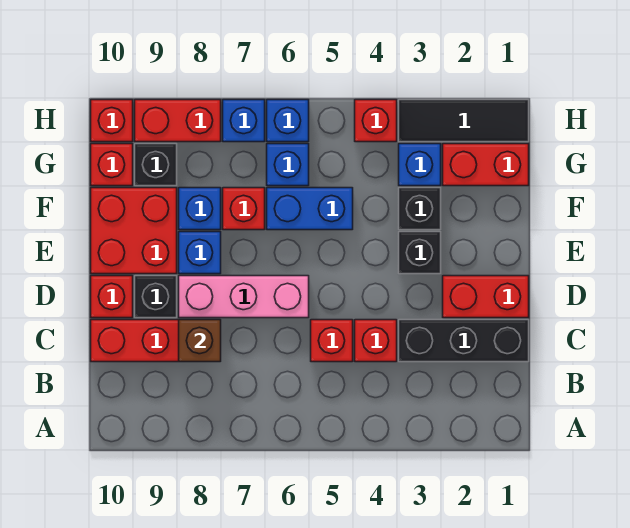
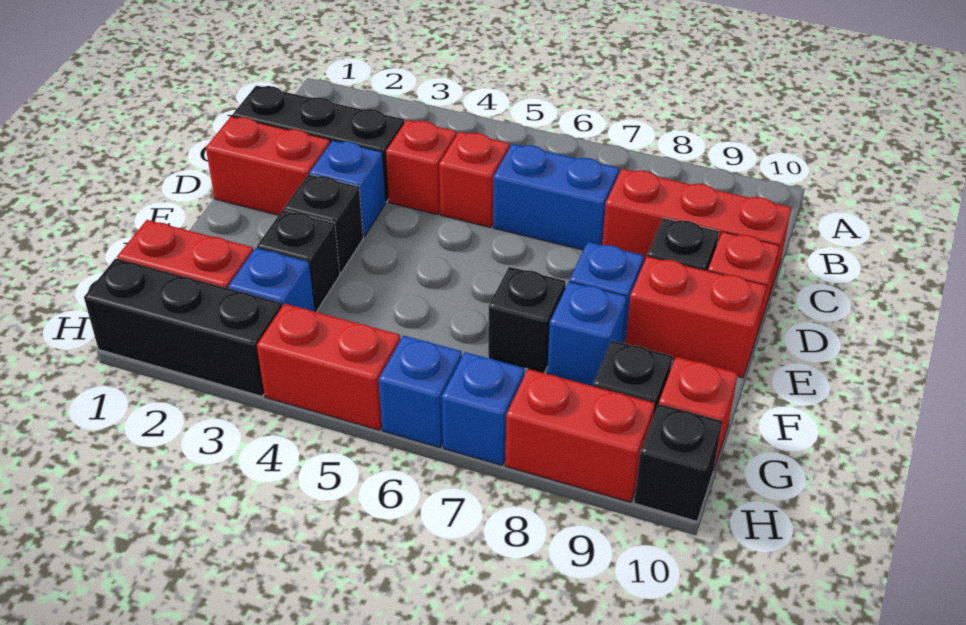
brown brick C8 level 2 -> none
pink brick D6:D8 level 1 -> none
red brick E9:F10 level 1 -> red brick E9:E10 level 1
blue brick F5:F6 level 1 -> blue brick C6:C7 level 1
red brick F7 level 1 -> black brick F7 level 1
blue brick G6 level 1 -> blue brick D3 level 1
black tile H1:H3 level 1 -> black brick H1:H3 level 1
red brick H4 level 1 -> red brick H4:H5 level 1
red brick H10 level 1 -> black brick H10 level 1

